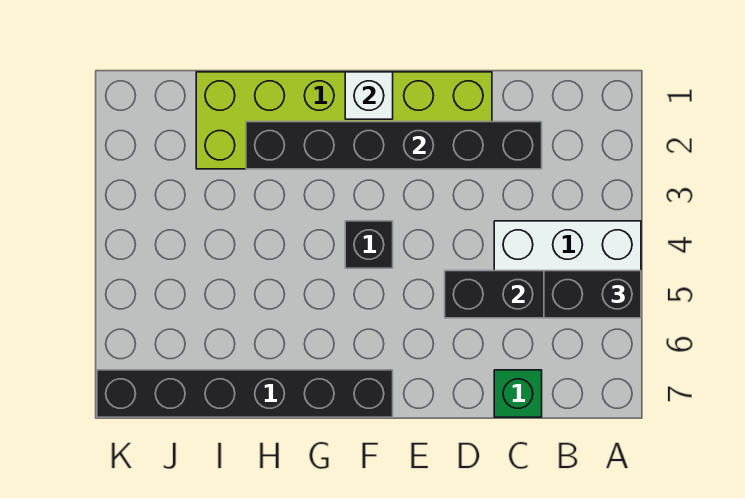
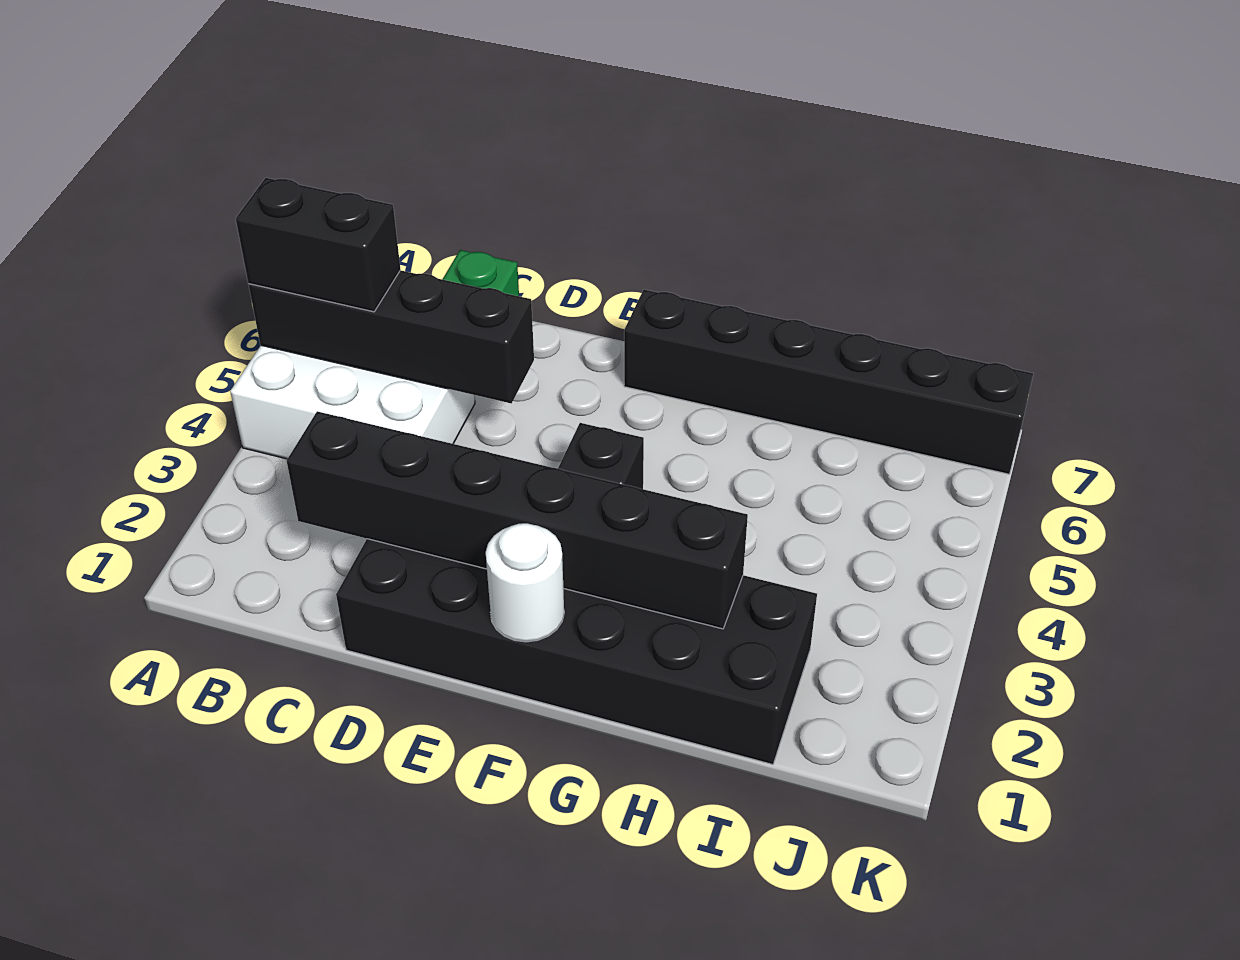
lime brick D1:I2 level 1 -> black brick D1:I2 level 1
white brick F1 level 2 -> white round brick F1 level 2

